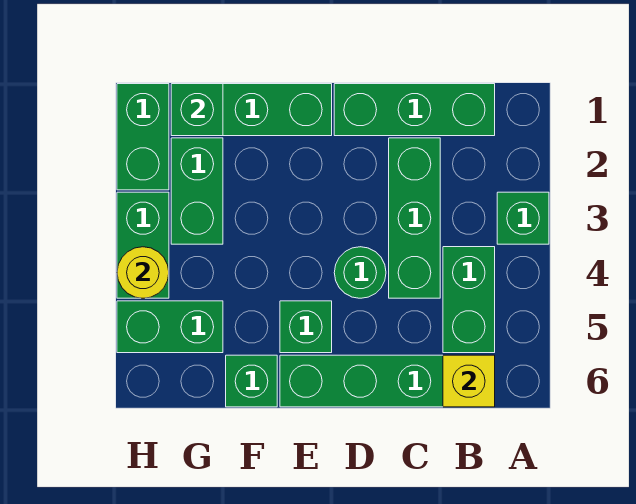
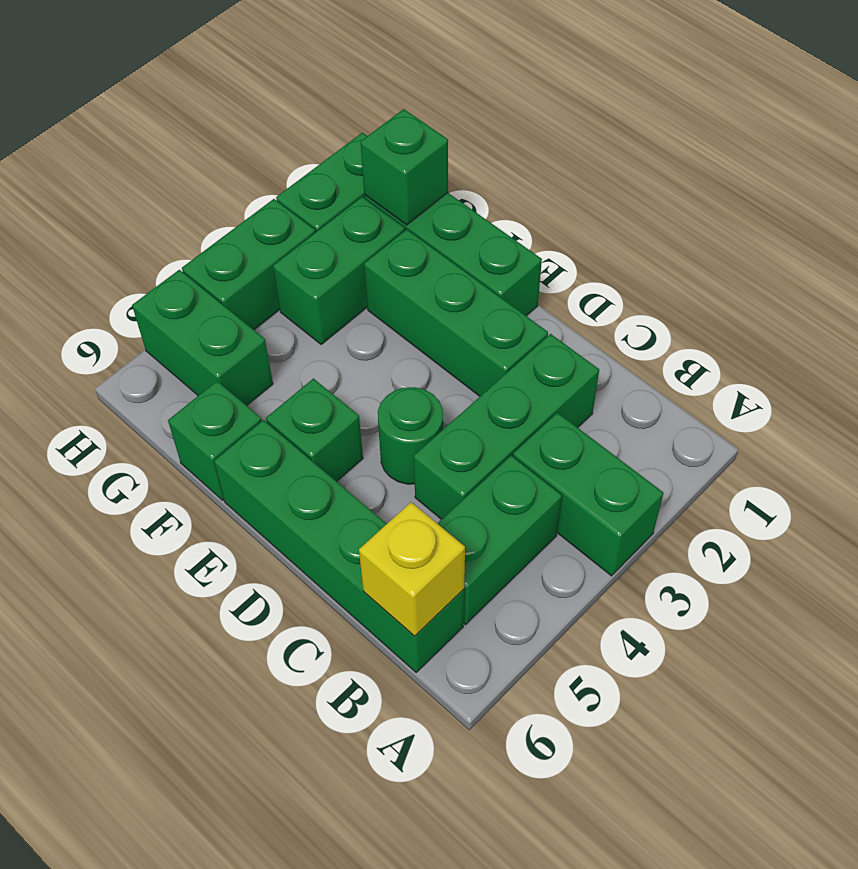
green brick A3 level 1 -> green brick A3:B3 level 1
green brick B1:D1 level 1 -> green brick D2:F2 level 1
yellow round brick H4 level 2 -> none

